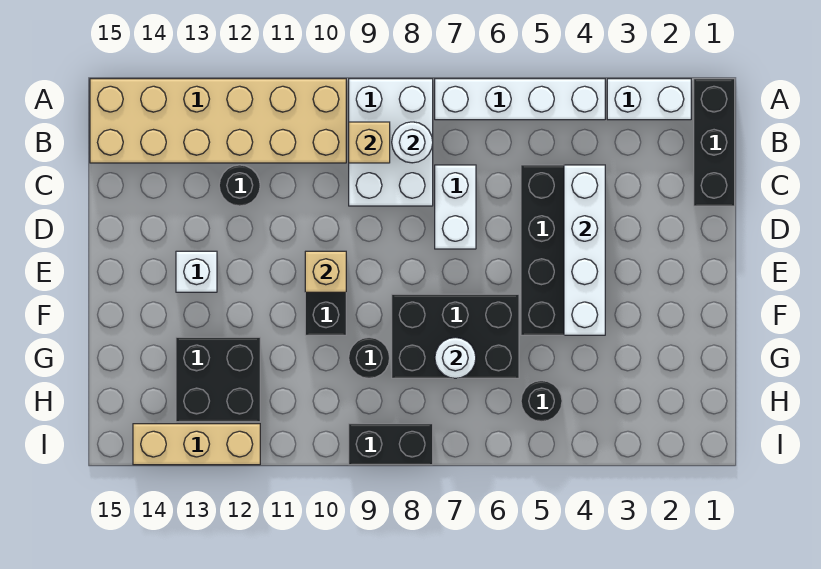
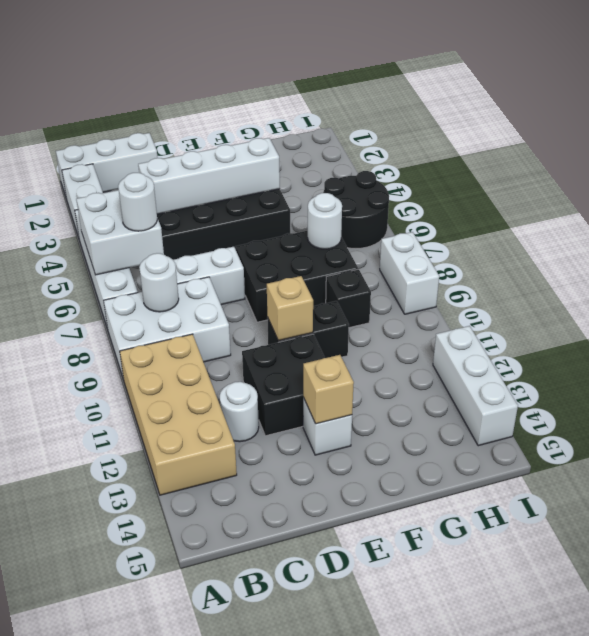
black brick A1:C1 level 1 -> white brick A1:C1 level 1
none -> white brick A5:B6 level 2
tan brick A10:B15 level 1 -> tan brick A10:B13 level 1
none -> white round brick B6 level 3
tan brick B9 level 2 -> tan brick E13 level 2
black round brick C12 level 1 -> white round brick C12 level 1
black brick F6:G8 level 1 -> black brick E7:G8 level 1
black round brick G9 level 1 -> black brick G9 level 1
black brick G12:H13 level 1 -> black brick D11:E12 level 1
black round brick H5 level 1 -> black round brick H5:I6 level 1
black brick I8:I9 level 1 -> white brick I8:I9 level 1
tan brick I12:I14 level 1 -> white brick I12:I14 level 1

